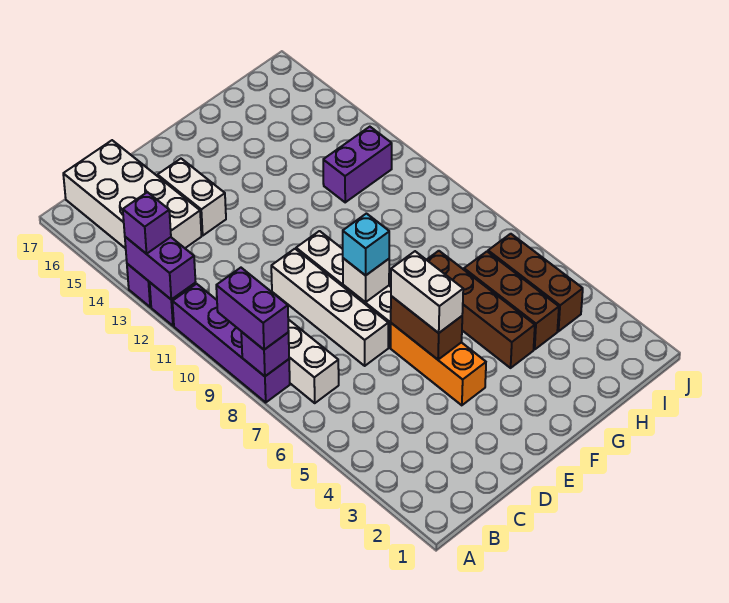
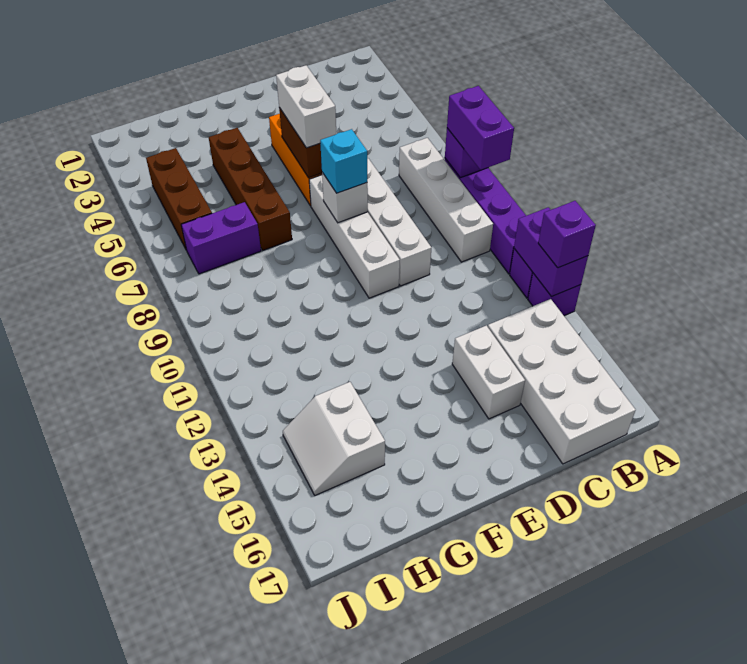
brown brick H4:H6 level 1 -> none
purple brick H12:I12 level 1 -> purple brick H7:I7 level 1
none -> white slope H14:I15 level 1 top H

